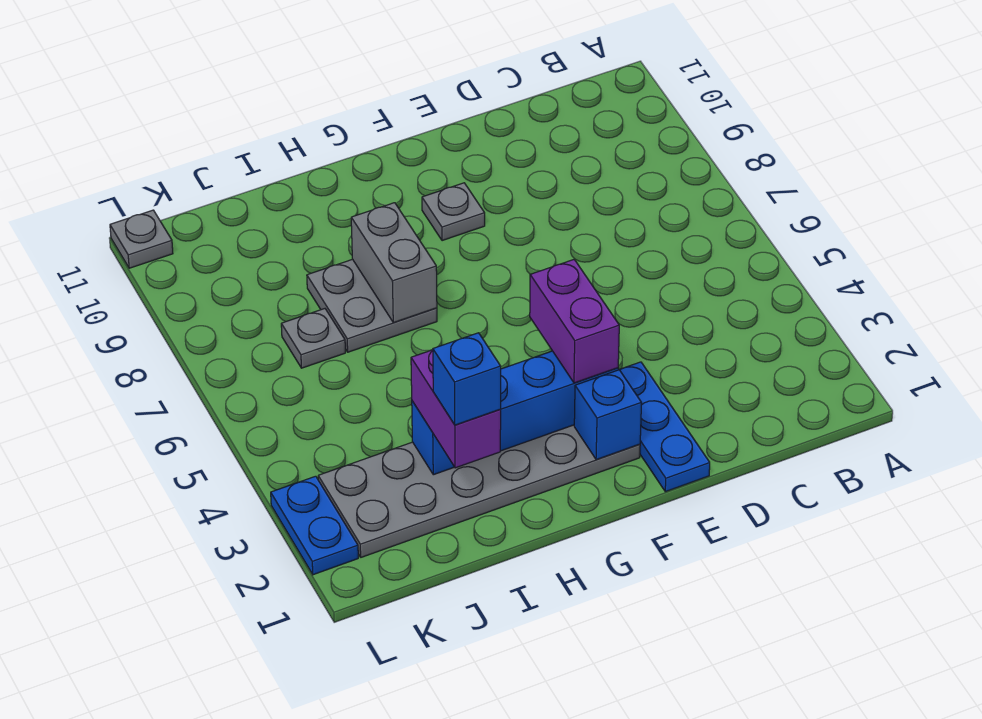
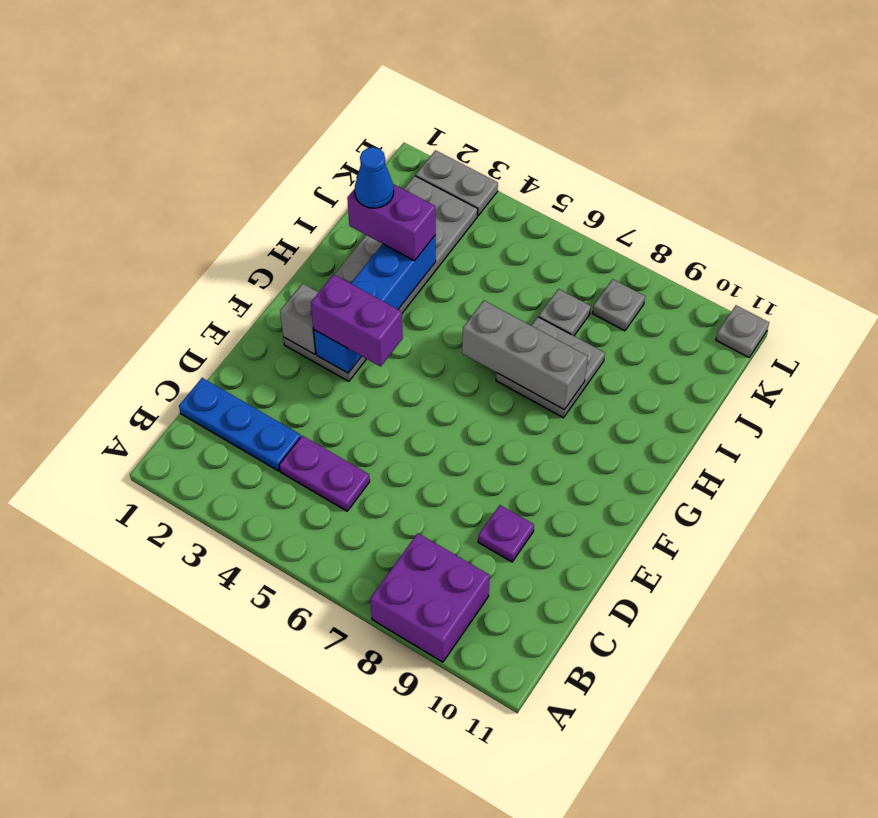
none -> purple brick A8:B9 level 1
none -> purple plate C4:C5 level 1
none -> purple plate D9 level 1
blue plate E1:E3 level 1 -> blue plate C1:C3 level 1
blue brick F2 level 2 -> grey brick F2 level 2
grey plate F9 level 1 -> grey plate K8 level 1
grey brick H7:H8 level 2 -> grey brick H6:H8 level 2
blue brick I2 level 4 -> blue cone I2 level 4
blue plate L2:L3 level 1 -> grey plate L2:L3 level 1

